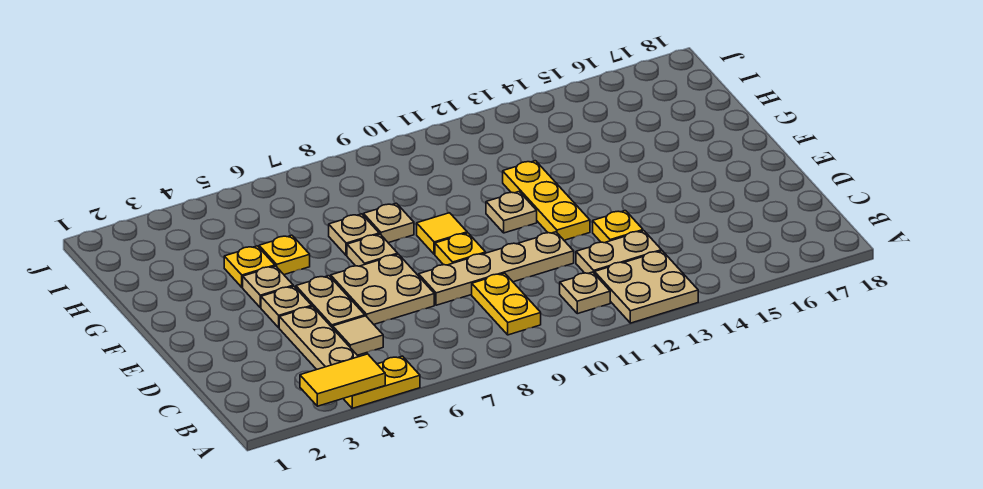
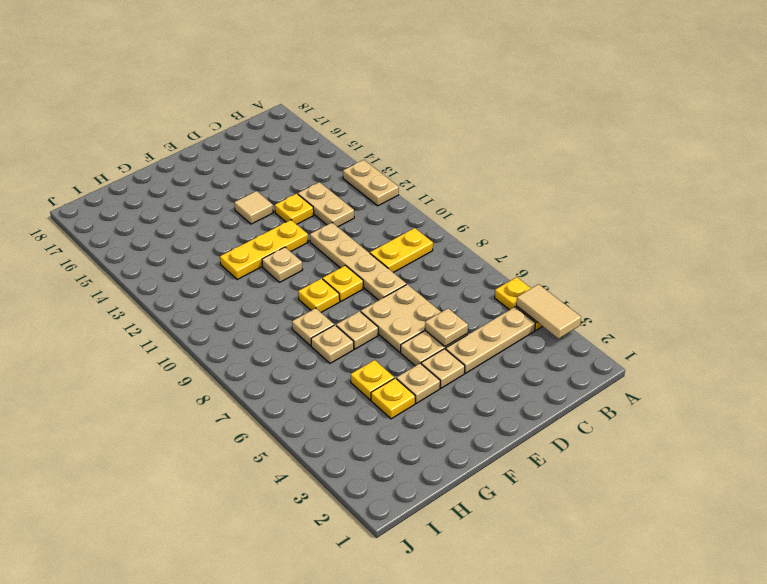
yellow tile A3:A4 level 2 -> tan tile A3:A4 level 2
tan plate A12:B13 level 1 -> tan plate A12:A13 level 1
tan plate B11 level 1 -> tan plate D5 level 2
tan tile C5 level 1 -> tan tile E14 level 1
yellow tile F9 level 1 -> yellow plate F9 level 1

